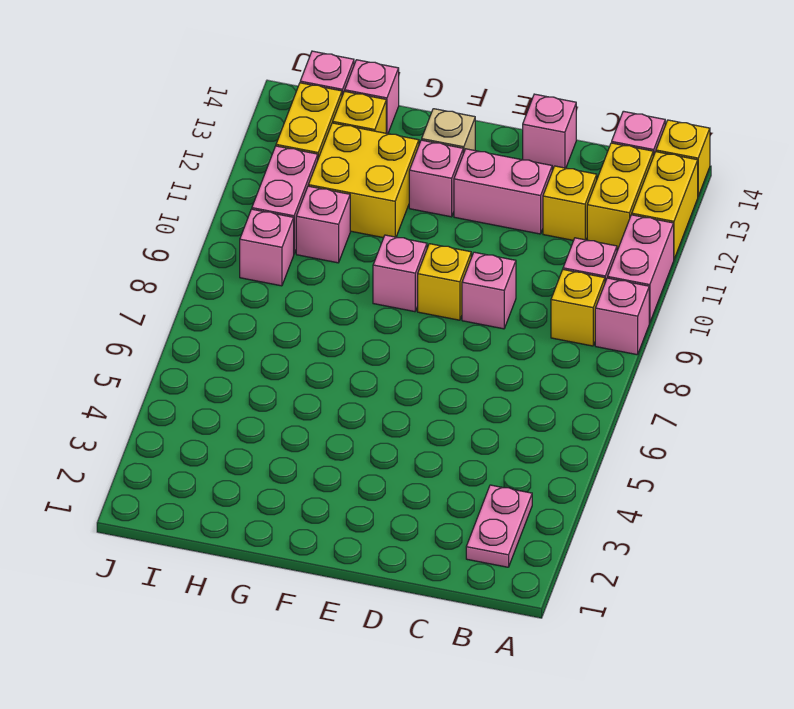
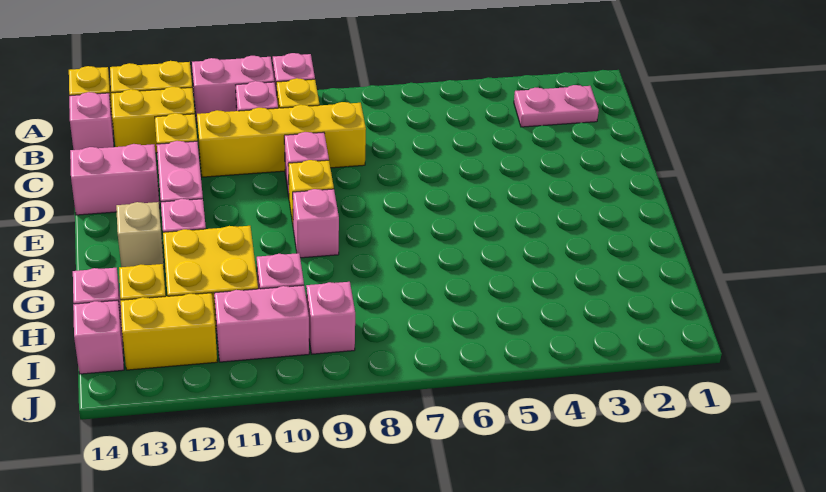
none -> yellow brick C8:C11 level 1
pink brick D14 level 1 -> pink brick D13:D14 level 1

